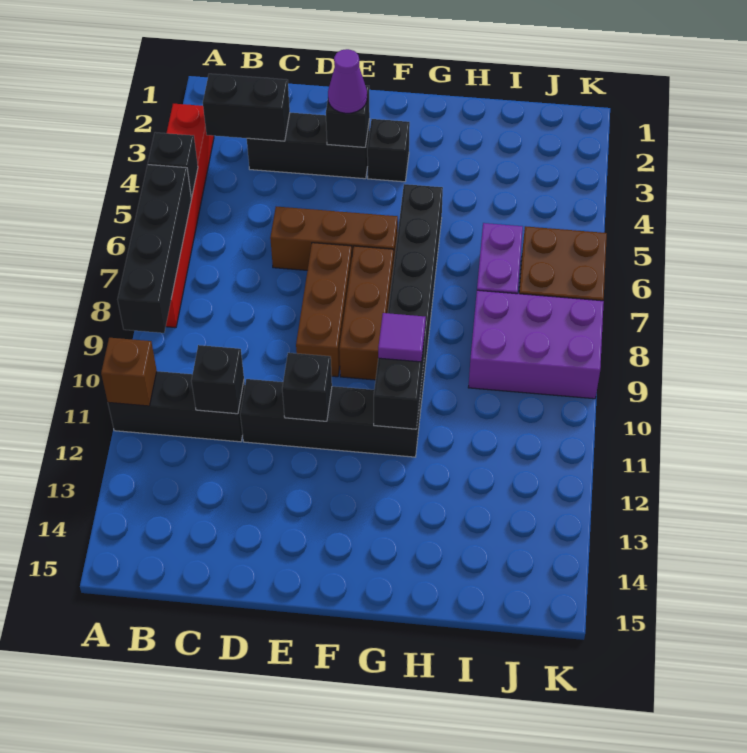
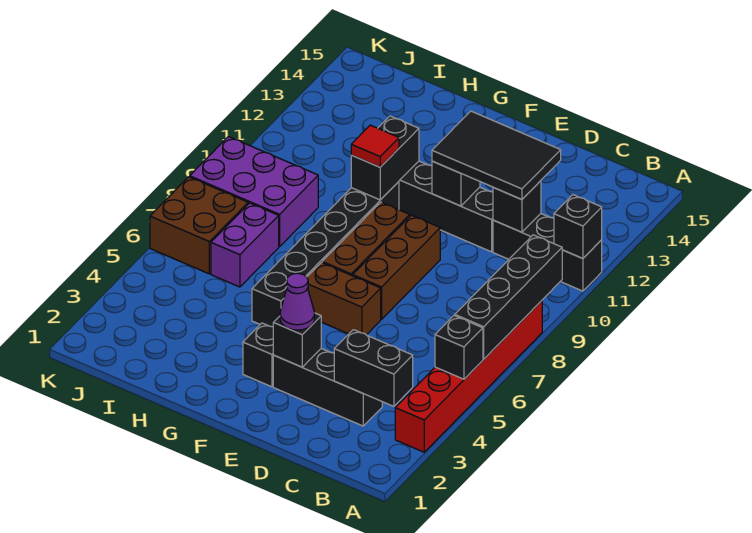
brown brick A11 level 2 -> black brick A11 level 2
none -> black tile C11:E12 level 3
brown brick D6:F6 level 1 -> brown brick E6:F6 level 1
purple tile G10 level 3 -> red tile G10 level 3

